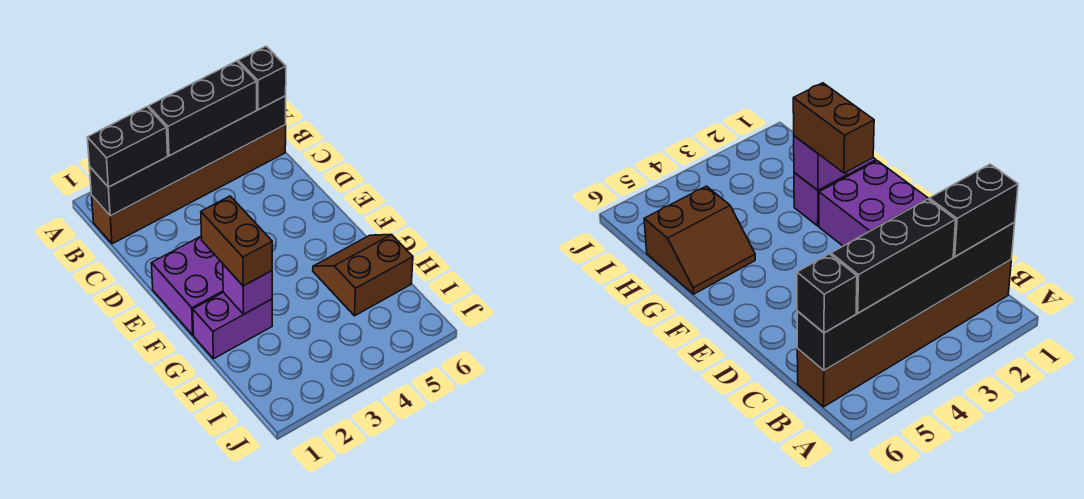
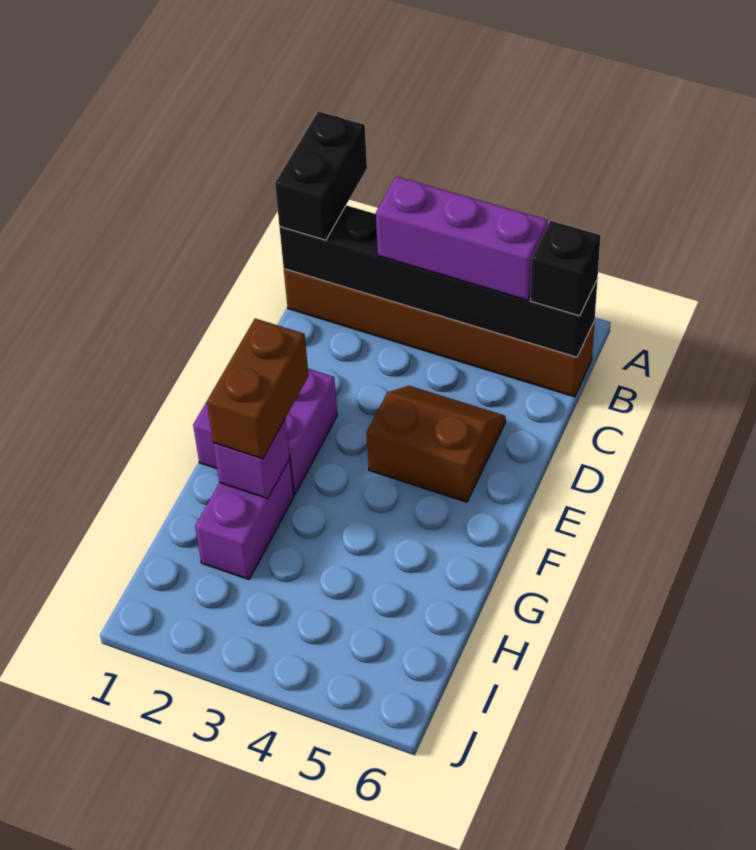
black brick B1:B2 level 3 -> black brick A1:B1 level 3
black brick B3:B5 level 3 -> purple brick B3:B5 level 3
purple brick G1:G2 level 1 -> purple brick G2:H2 level 1
brown slope G5:H6 level 1 top H -> brown slope D4:E5 level 1 top E

